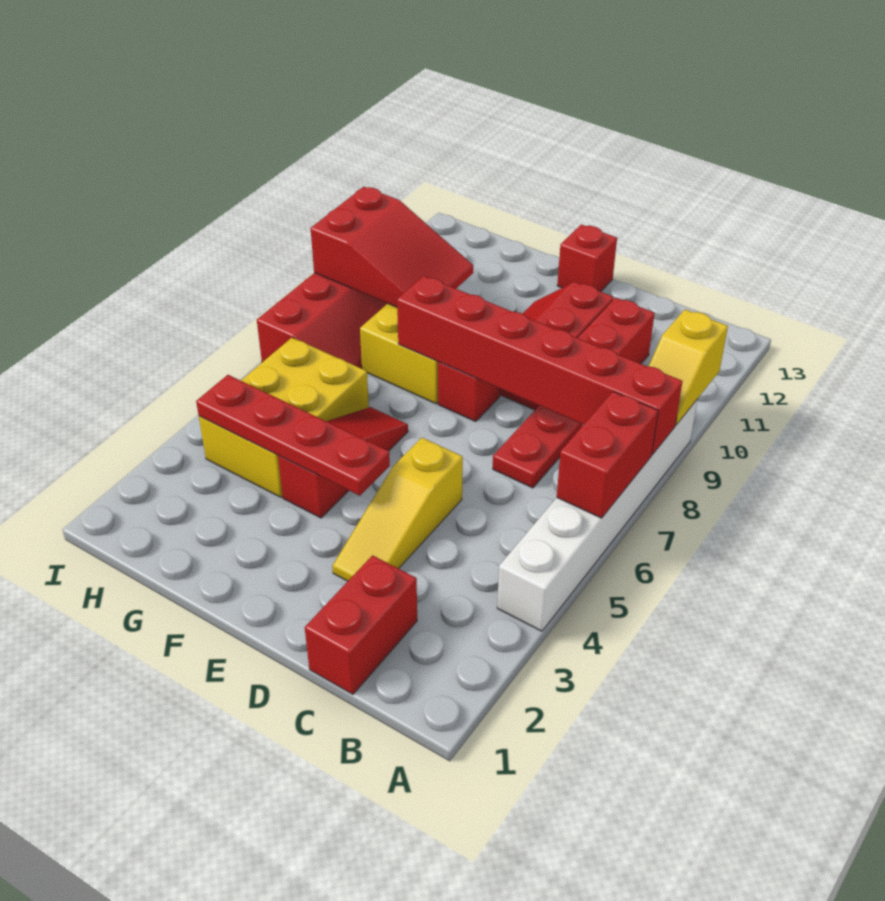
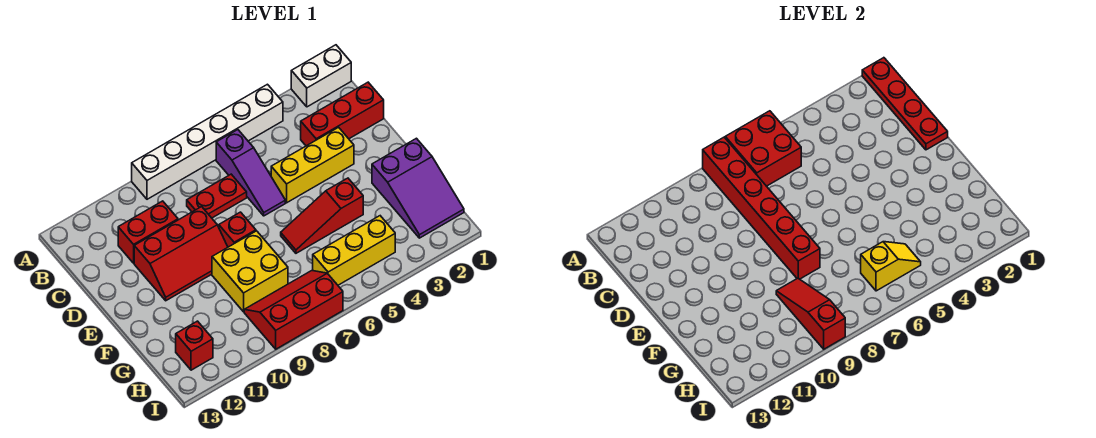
none -> white brick A1:A2 level 1
red brick A6:A7 level 2 -> red brick A6:B7 level 2
yellow slope A9:A10 level 2 top 10 -> yellow slope H5:H6 level 2 top 6
none -> purple slope B6:D6 level 1 top B
red brick C1:C2 level 1 -> red brick C1:C3 level 1
yellow slope D3:D5 level 1 top 5 -> yellow brick D3:D5 level 1
red plate E4:H4 level 2 -> red plate A1:D1 level 2
red brick E13 level 1 -> red brick H12 level 1
none -> purple slope F1:H2 level 1 top F
yellow brick G4:H6 level 1 -> yellow brick H4:H6 level 1
red slope G9:I10 level 2 top I -> red slope G9:I9 level 2 top I

